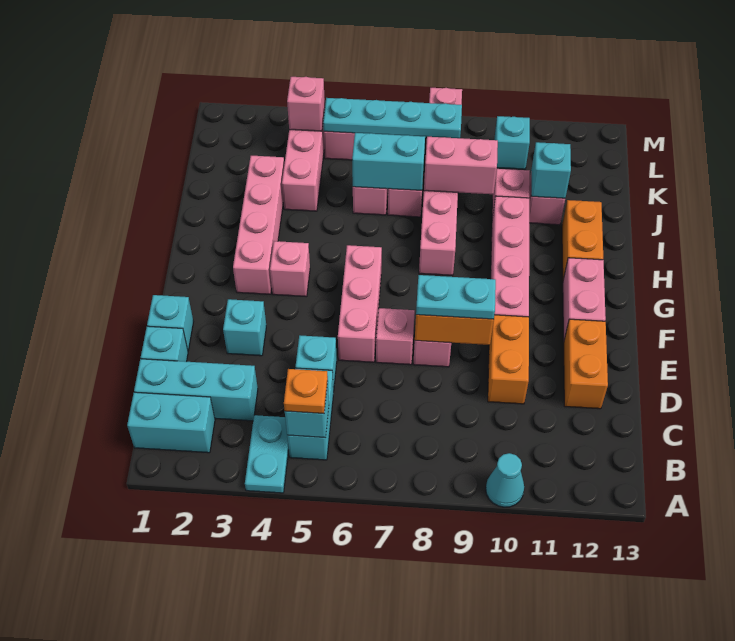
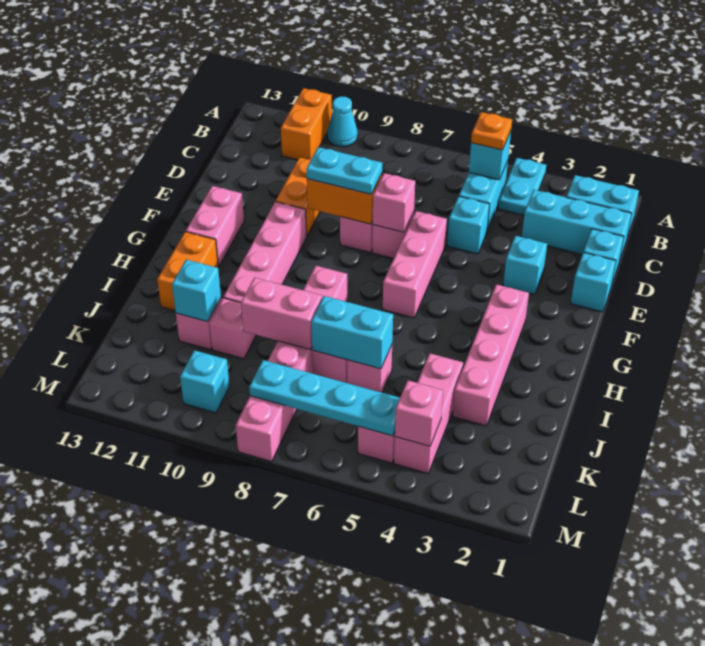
orange brick D12:E12 level 1 -> orange brick A11:B11 level 1
pink brick G4 level 1 -> pink brick E7 level 2

